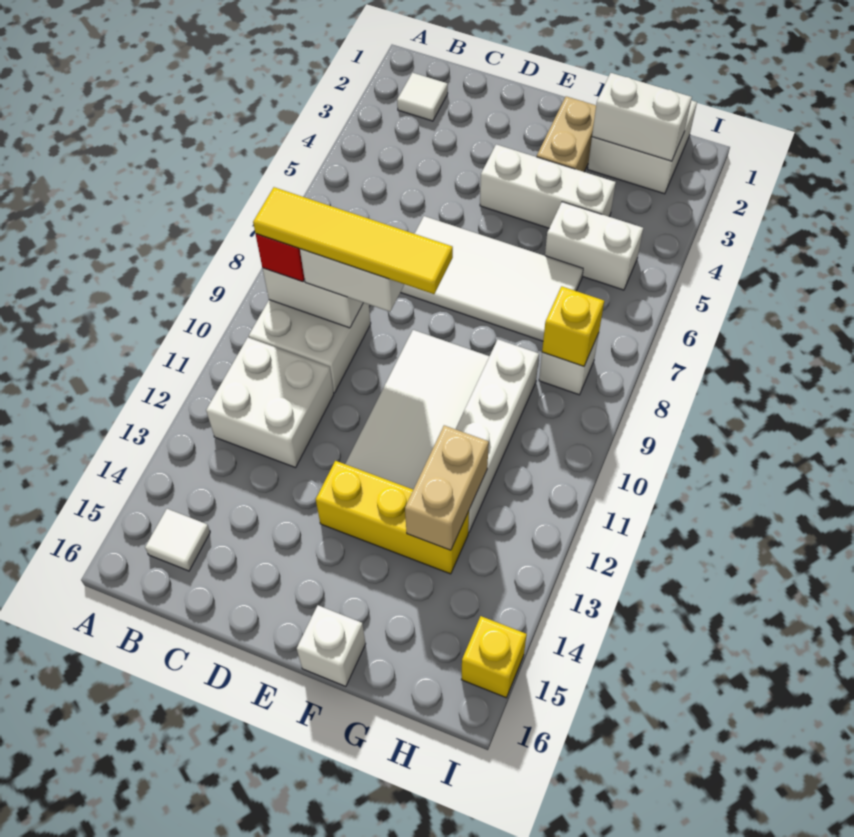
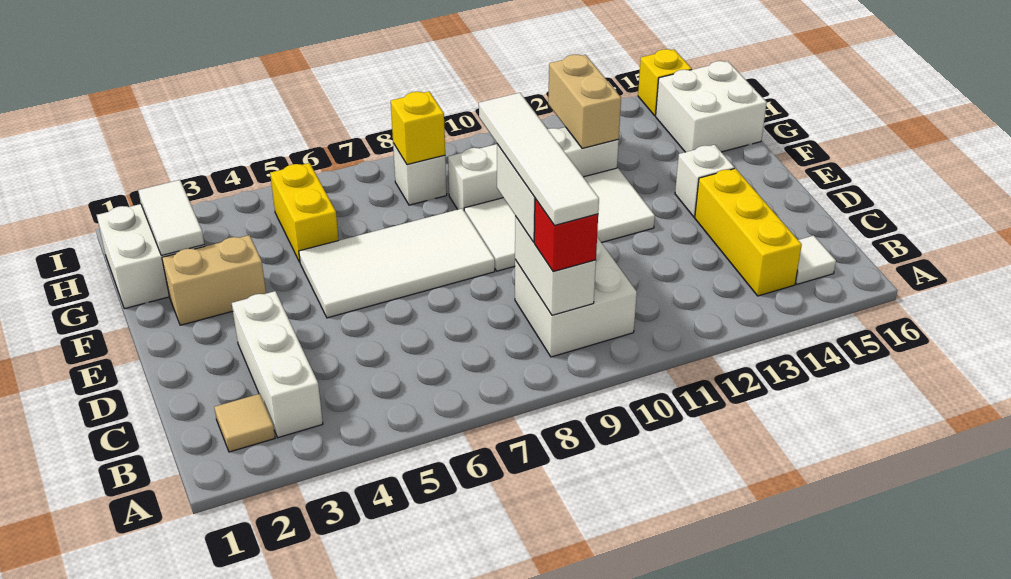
white tile B2 level 1 -> tan tile B2 level 1
yellow tile B9:E9 level 4 -> white tile B9:E9 level 4
white brick B11:C12 level 1 -> white brick G15:H16 level 1
white tile D6:G7 level 1 -> white tile E5:F8 level 1
white brick E4:G4 level 1 -> white brick B3:D3 level 1
yellow brick E13:G13 level 1 -> yellow brick B14:D14 level 1
white brick F16 level 1 -> white brick E14 level 1
white brick G2:H2 level 2 -> white tile G2:H2 level 2
white brick G5:H5 level 1 -> yellow brick G5:H5 level 1
tan brick G12:G13 level 2 -> tan brick G12:H12 level 2

